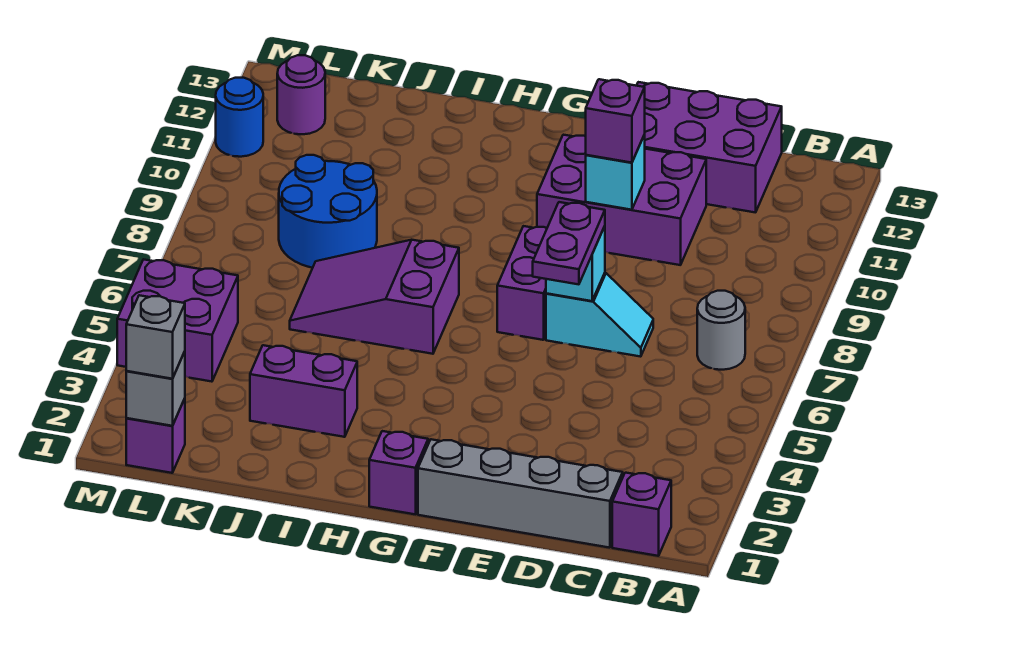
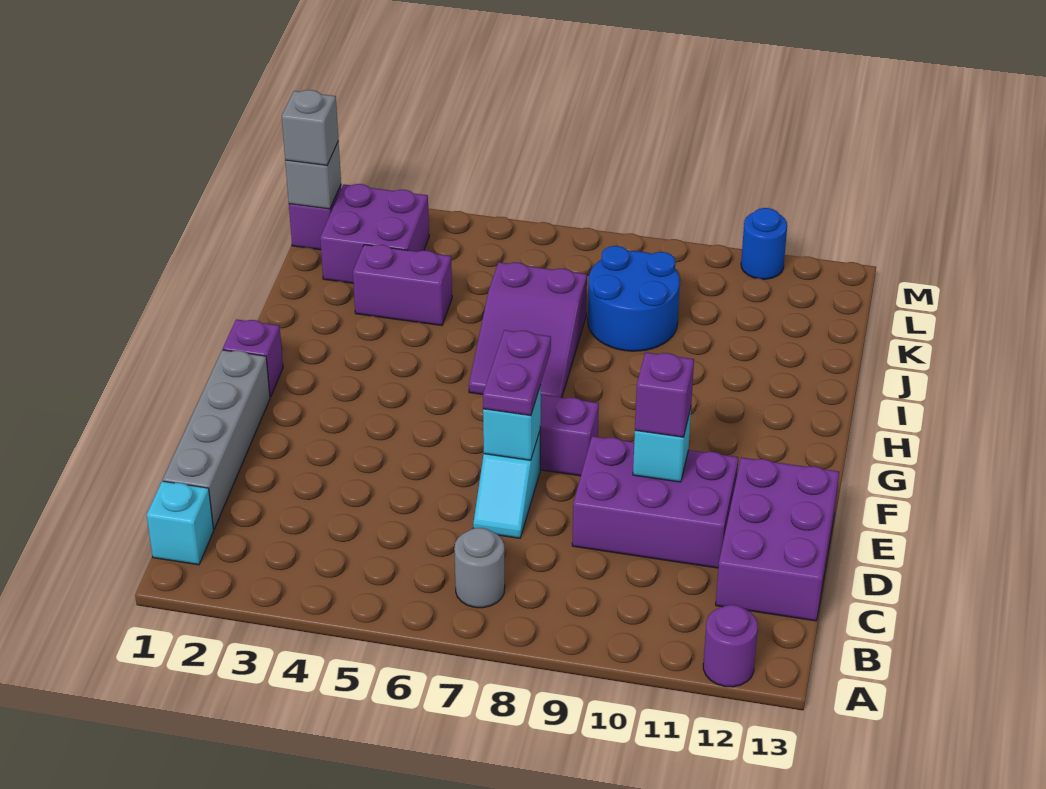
purple brick B1 level 1 -> cyan brick B1 level 1
purple brick D10:F11 level 1 -> purple brick D9:E11 level 1
purple plate E6:E7 level 3 -> purple plate E7:F7 level 3
purple slope H6:J7 level 1 top H -> purple slope H6:J7 level 1 top J
purple brick I3:J3 level 1 -> purple brick J3:J4 level 1
purple brick L4:M5 level 1 -> purple brick K2:L3 level 1
purple round brick L12 level 1 -> purple round brick A12 level 1

